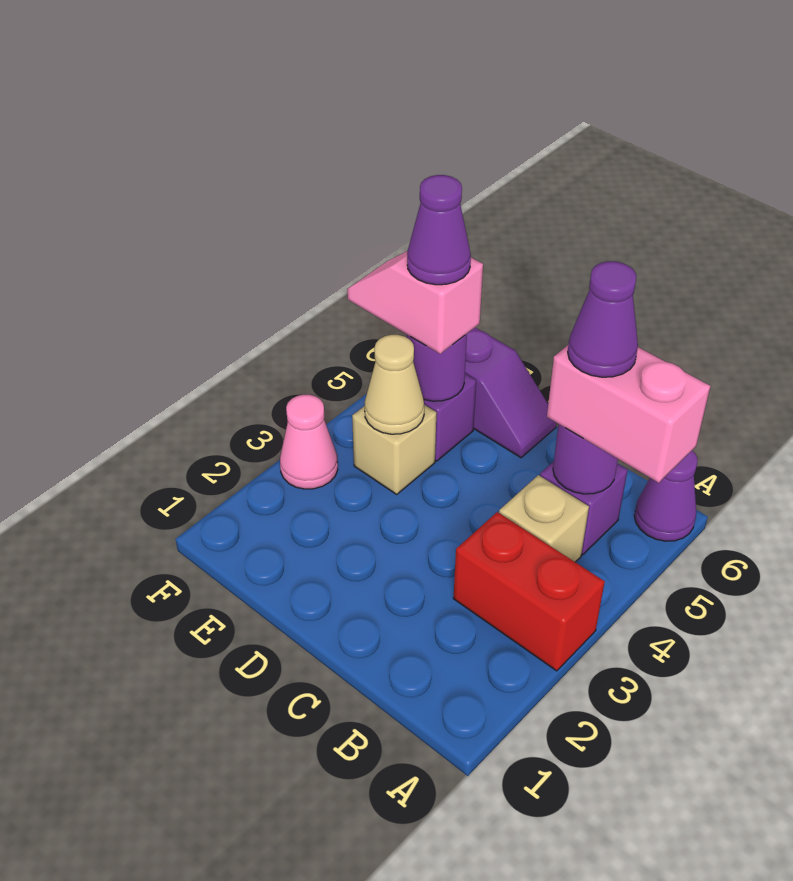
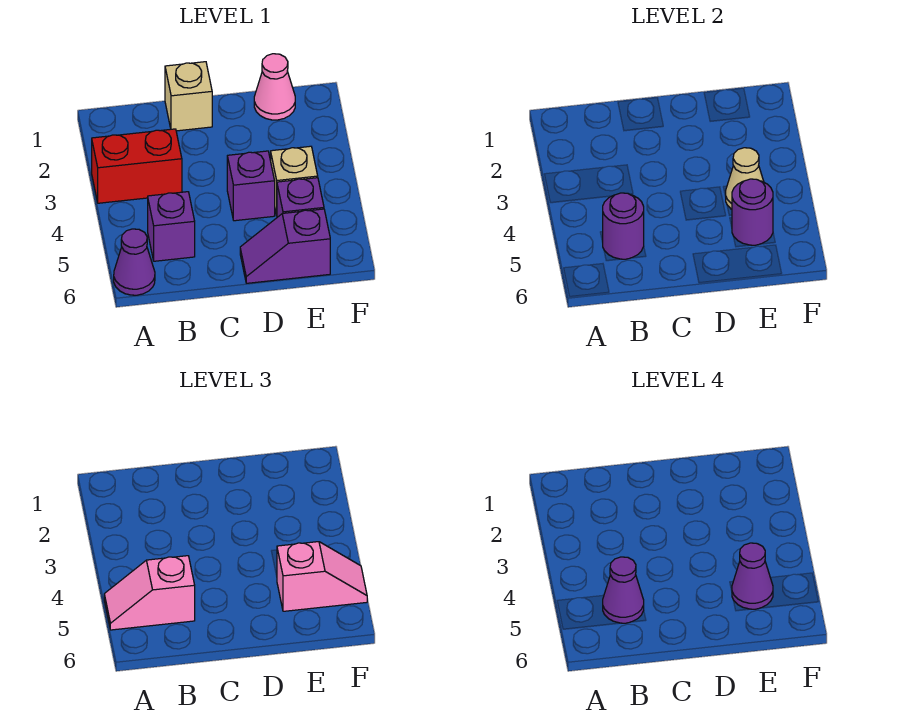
pink brick A5:B5 level 3 -> pink slope A5:B5 level 3 top B
tan brick B4 level 1 -> tan brick C1 level 1
none -> purple brick D4 level 1
pink cone F3 level 1 -> pink cone E1 level 1

